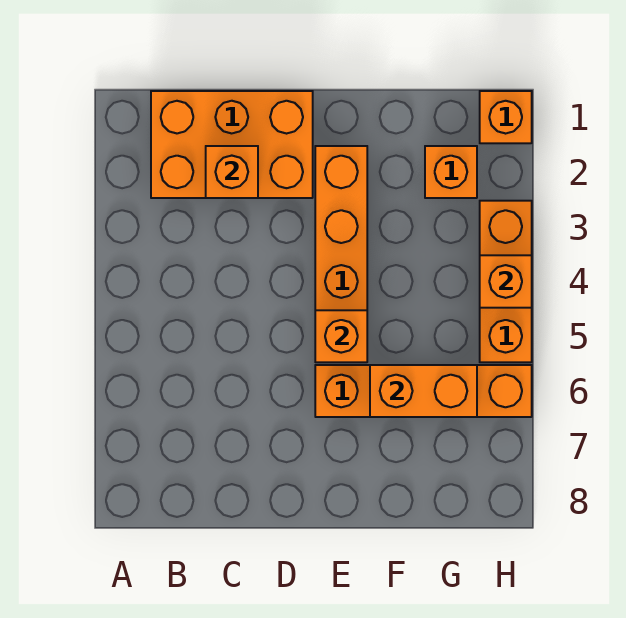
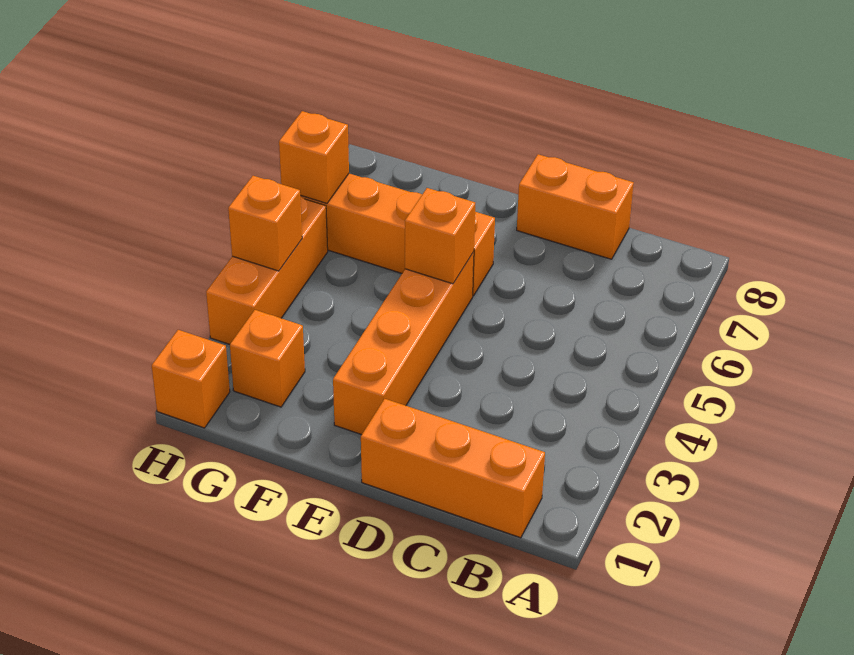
orange brick B1:D2 level 1 -> orange brick B1:D1 level 1
orange brick C2 level 2 -> orange brick H6 level 2
orange brick F6:G6 level 2 -> orange brick C8:D8 level 1

